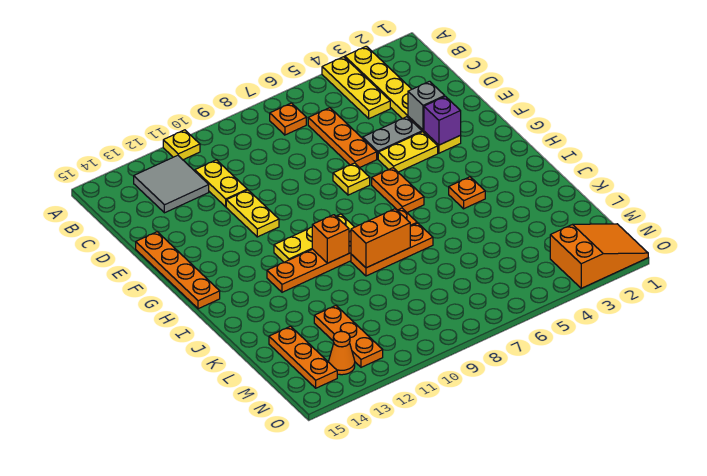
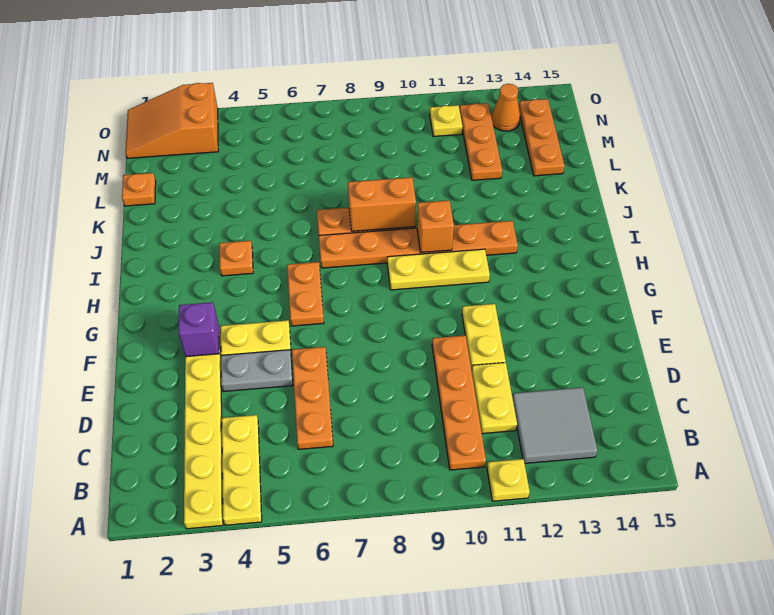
orange plate B7 level 1 -> orange plate L1 level 1
grey brick E3 level 2 -> none
orange plate E15:H15 level 1 -> orange plate B10:E10 level 1
yellow plate F7 level 1 -> yellow plate N11 level 1

